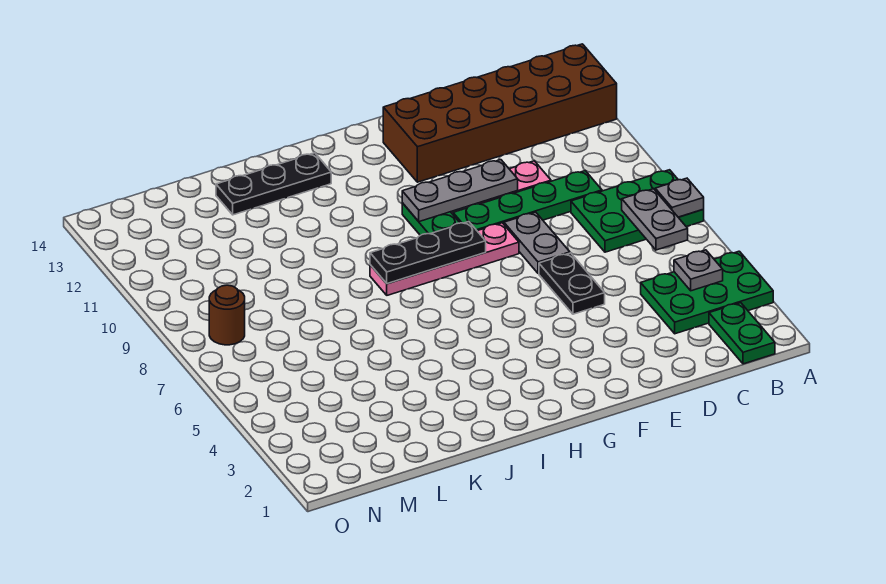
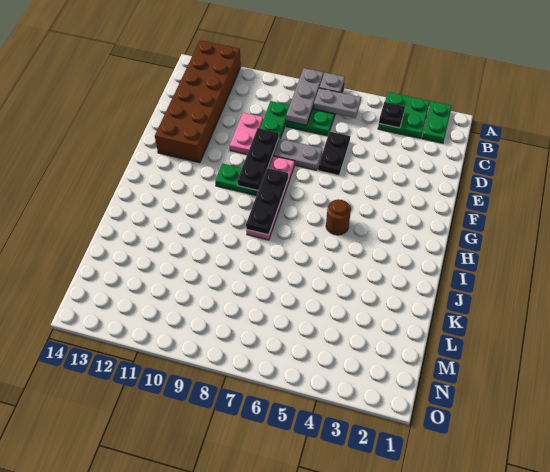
green plate A3:C4 level 1 -> green plate A3:B4 level 1
green plate B1:B2 level 1 -> green plate A2:B2 level 1
grey plate B4 level 2 -> black plate B4 level 2
black plate E5:E6 level 1 -> black plate D6:E6 level 1
grey plate E10:G10 level 2 -> grey plate A8:C8 level 2
black plate I13:K13 level 1 -> black plate E9:G9 level 2
brown round brick N8 level 1 -> brown round brick H5 level 1

